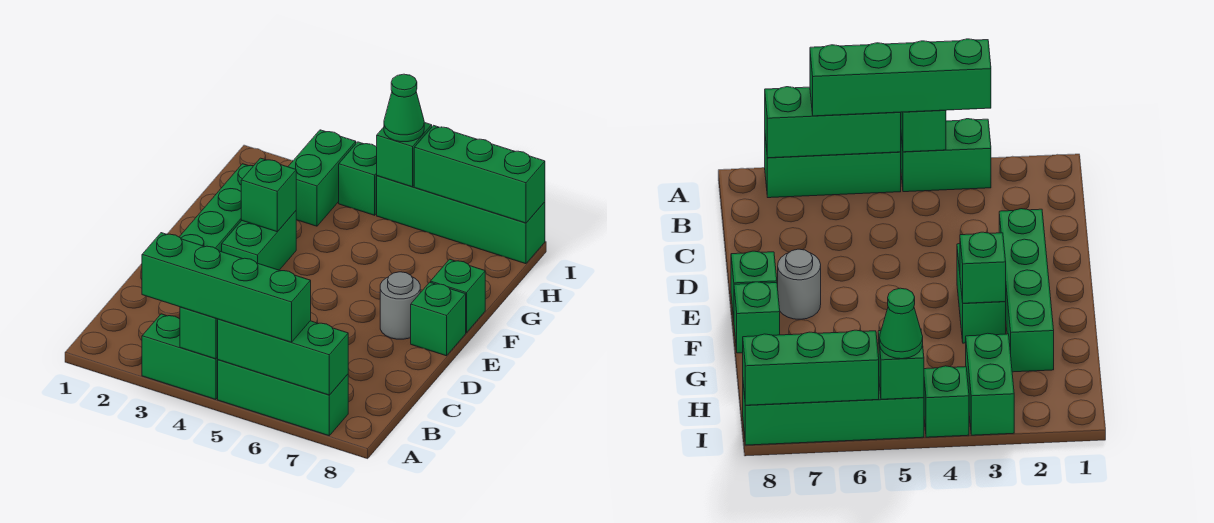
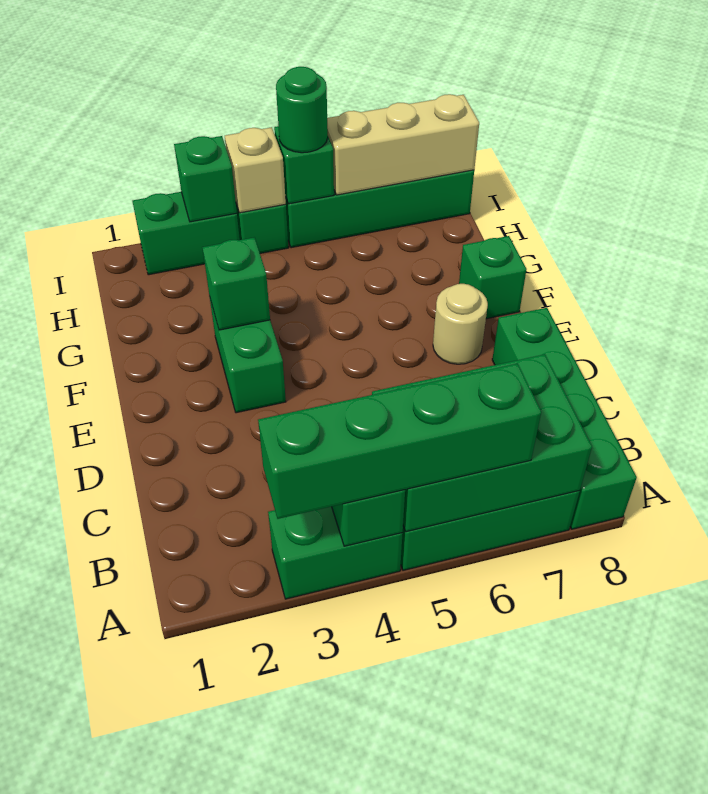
green brick A5:A7 level 2 -> green brick A5:B7 level 2
green brick D2:G2 level 1 -> green brick A8:D8 level 1
grey round brick E7 level 1 -> tan round brick E7 level 1
green brick E8 level 1 -> green brick I3 level 2
green brick H3:I3 level 1 -> green brick I2:I3 level 1
none -> tan brick I4 level 2
green cone I5 level 3 -> green round brick I5 level 3
green brick I6:I8 level 2 -> tan brick I6:I8 level 2

